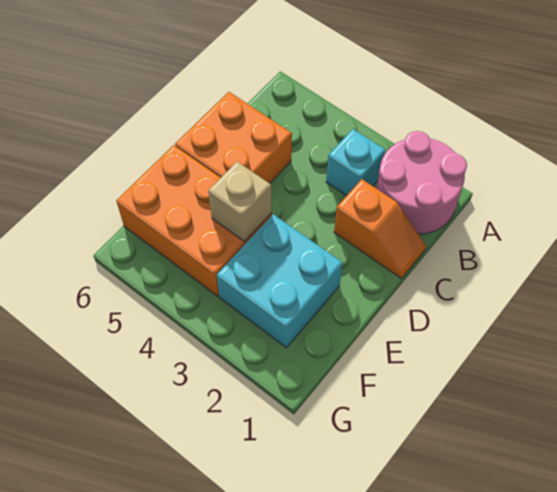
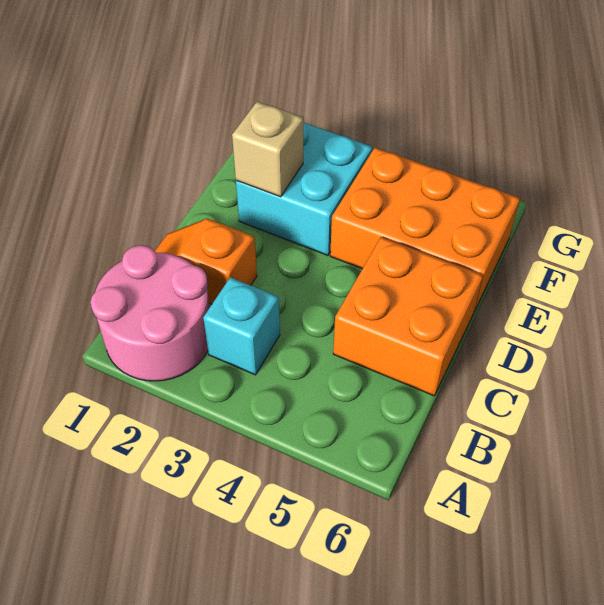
tan brick E4 level 2 -> tan brick E2 level 2

